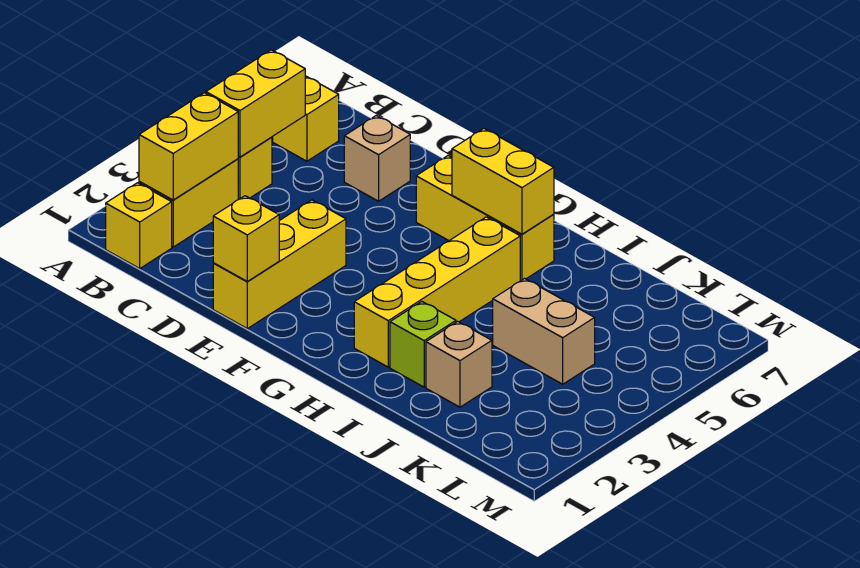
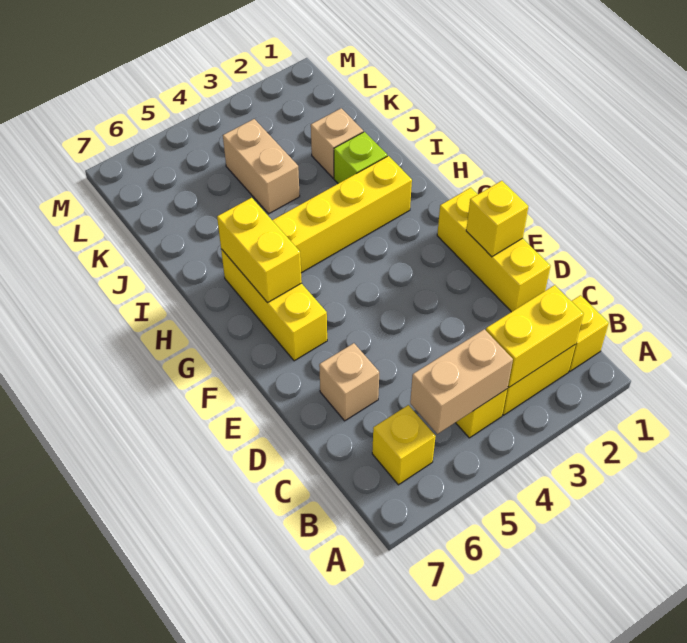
yellow brick B4:B5 level 2 -> tan brick B4:B5 level 2
yellow brick E1:E3 level 1 -> yellow brick D1:F1 level 1

